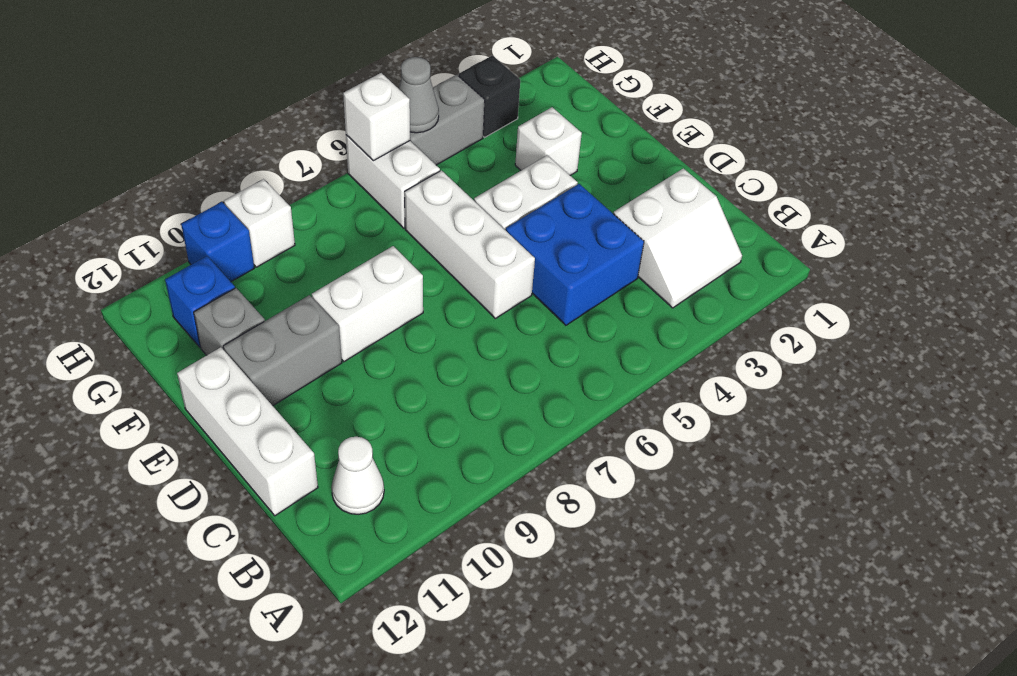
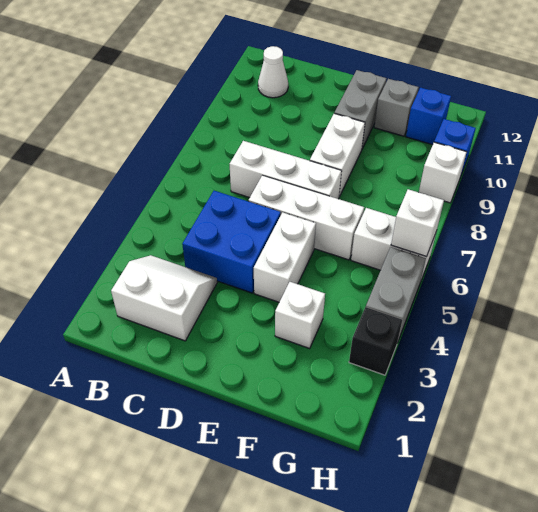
white slope B2:C3 level 1 top C -> white slope B2:C3 level 1 top 2
white brick C12:E12 level 1 -> white brick C7:E7 level 1
grey cone H5 level 2 -> none

